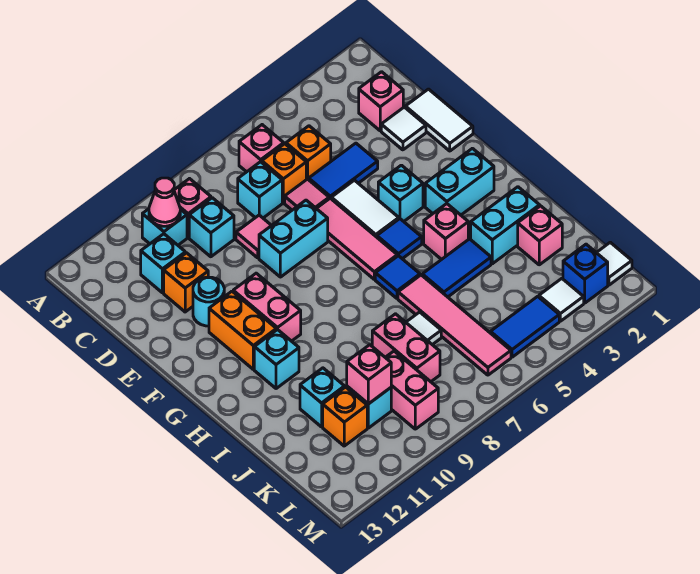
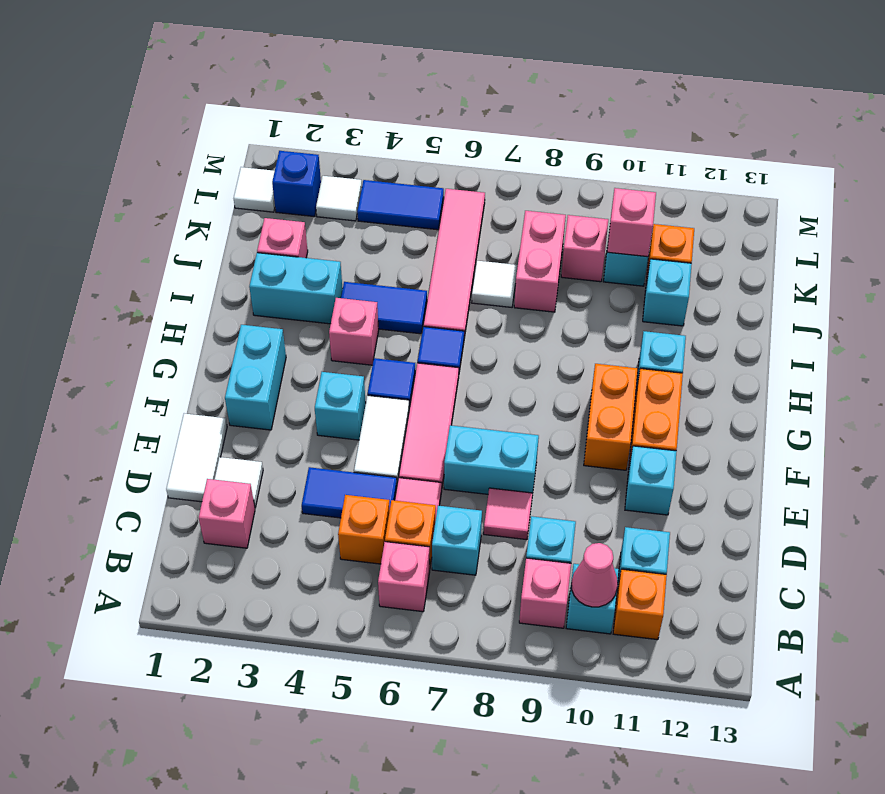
orange brick D11 level 1 -> orange brick B11 level 1
cyan round brick E11 level 1 -> cyan brick E11 level 1
pink brick F10:G10 level 1 -> orange brick F10:G10 level 1
cyan brick G2:G3 level 1 -> cyan brick F2:G2 level 1
pink brick K9:L9 level 1 -> pink brick K9 level 1

